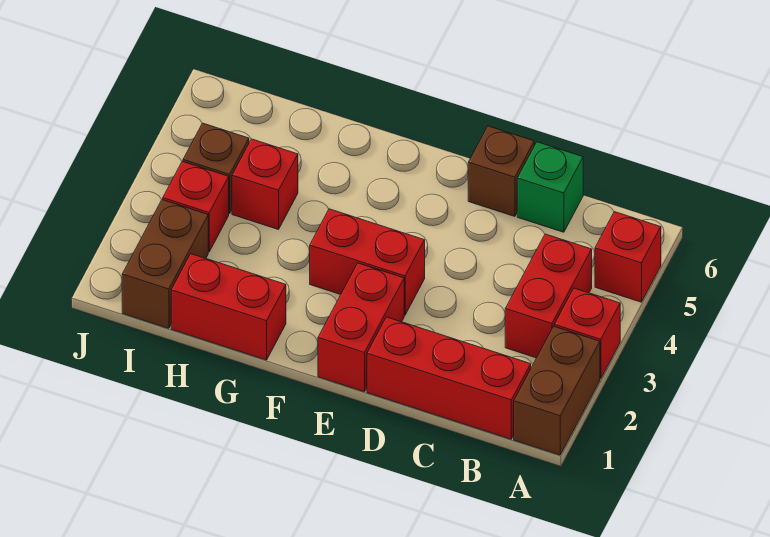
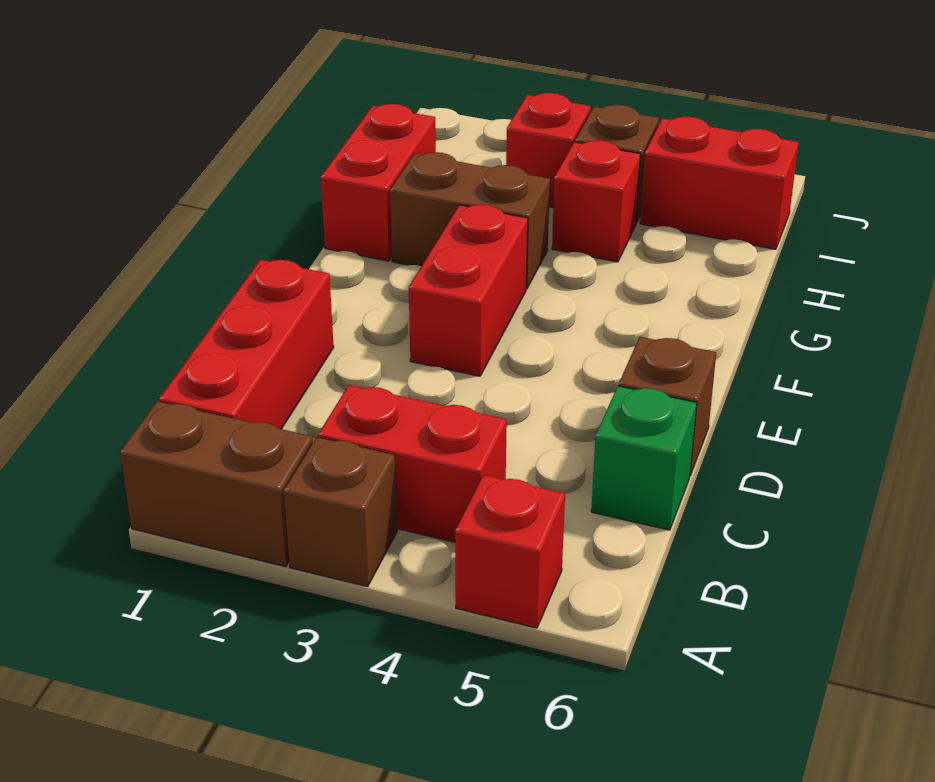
red brick A3 level 1 -> brown brick A3 level 1
red brick E1:E2 level 1 -> red brick I5:I6 level 1
brown brick I1:I2 level 1 -> brown brick G2:G3 level 1

